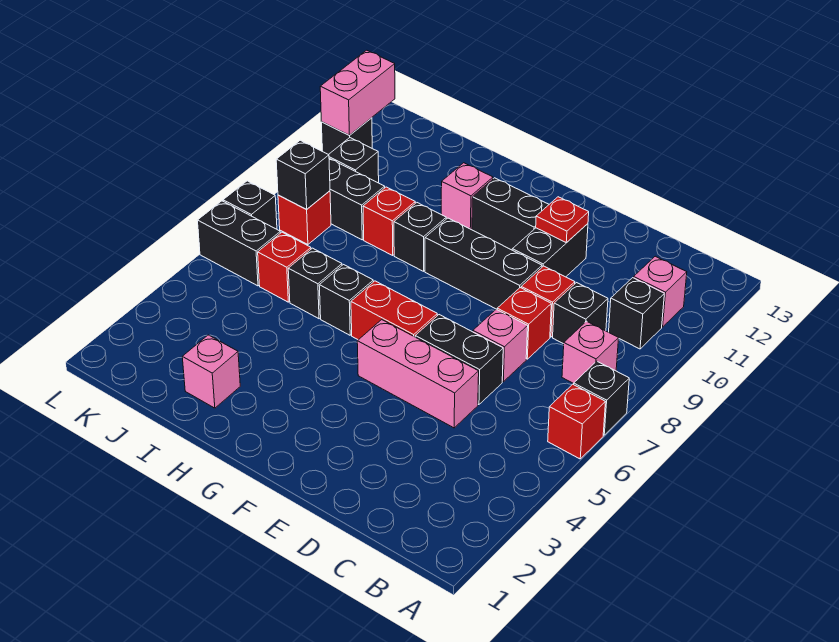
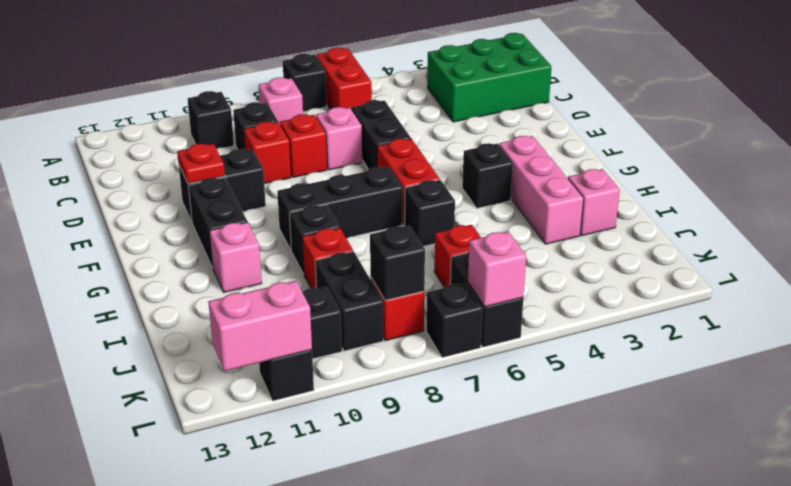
red brick A6 level 1 -> red brick A6:B6 level 1
none -> green brick B1:C3 level 1
pink brick B11 level 1 -> pink brick L6 level 2
pink brick D5:F5 level 1 -> pink brick G3:I3 level 1
black brick E9:G9 level 1 -> black brick G7:G9 level 1
black brick I6 level 1 -> black brick G4 level 1

